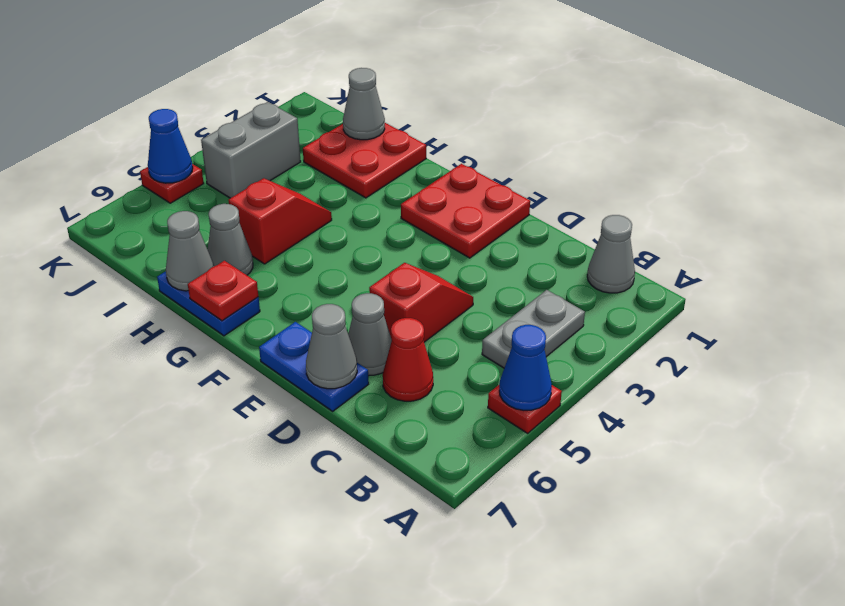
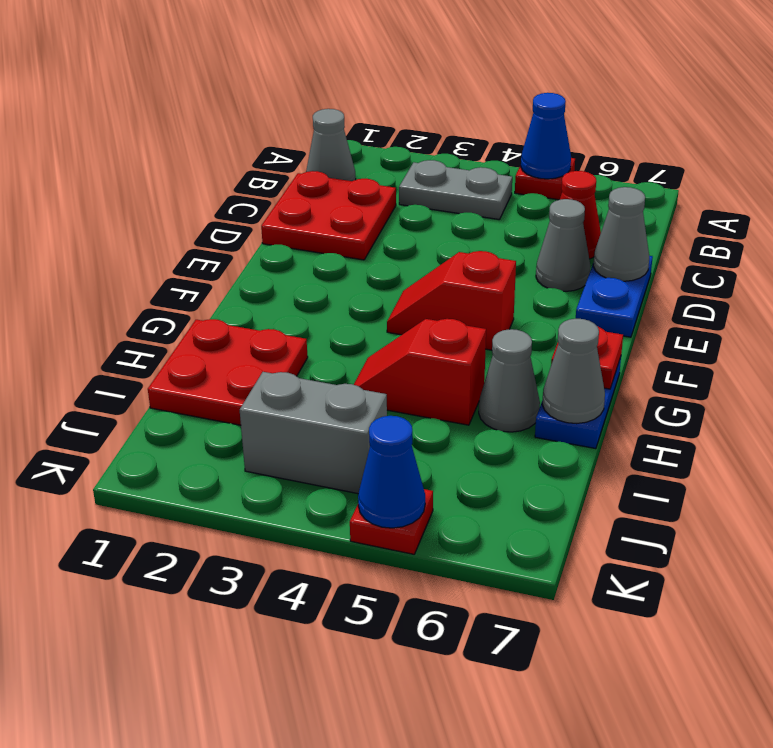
red slope D4:D5 level 1 top 5 -> red slope F4:F5 level 1 top 5
red plate E1:F2 level 1 -> red plate C1:D2 level 1
grey cone I1 level 2 -> none

